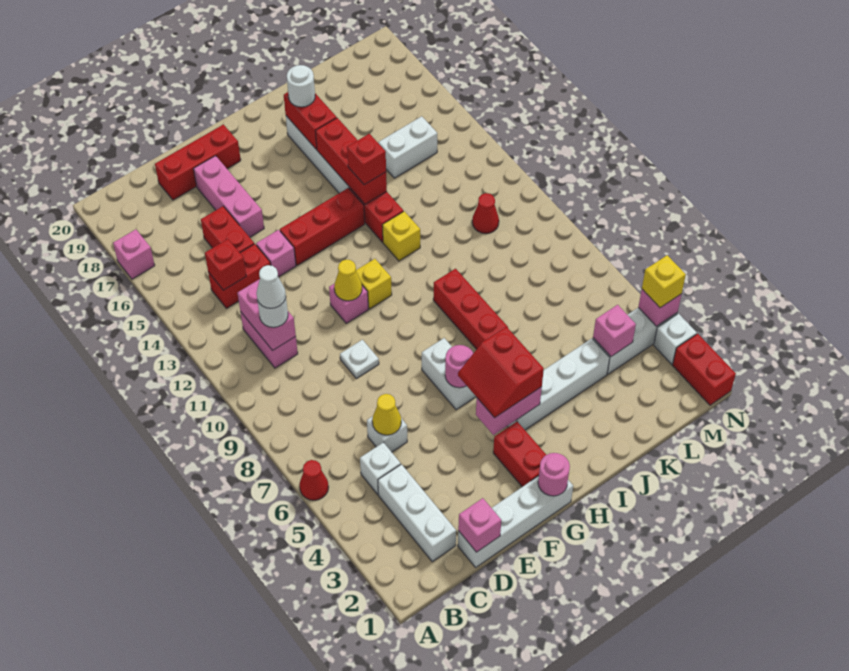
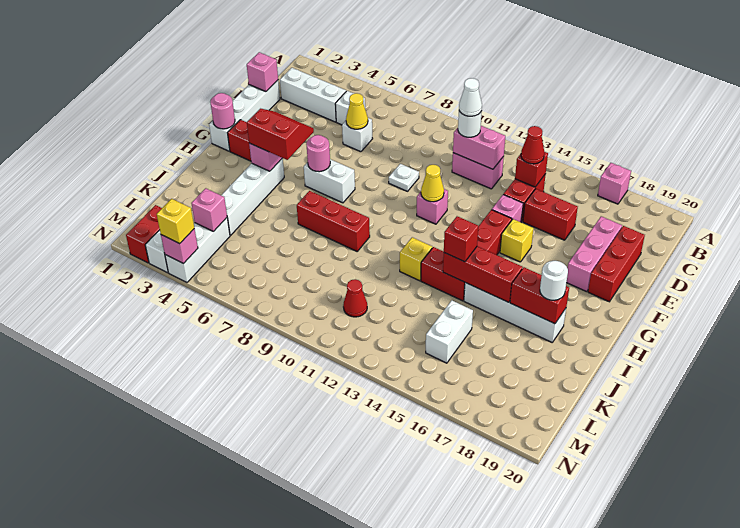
red cone A6 level 1 -> red cone C14 level 3
pink brick E16:E18 level 1 -> pink brick D18:F18 level 1
yellow brick G11 level 1 -> yellow brick F15 level 1
red brick N1:N2 level 1 -> red brick M2:N2 level 1

